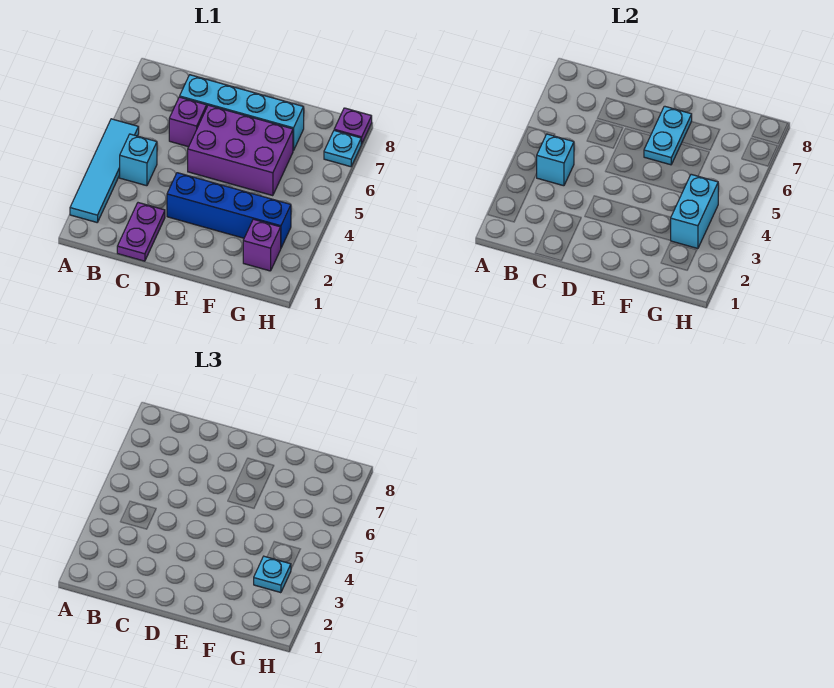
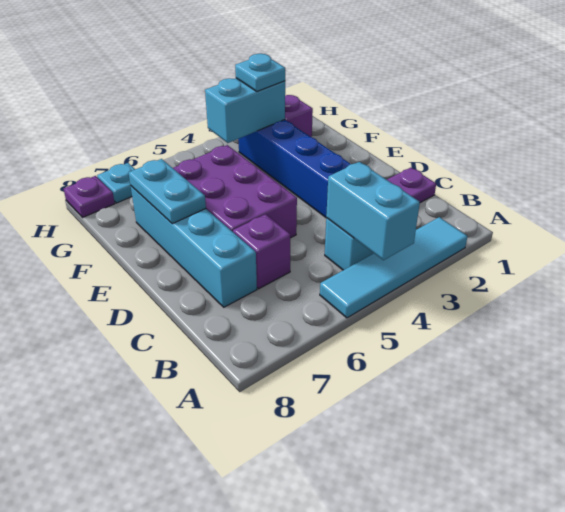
cyan brick B4 level 2 -> cyan brick A4:B4 level 2
cyan plate E6:E7 level 2 -> cyan plate E7:F7 level 2

